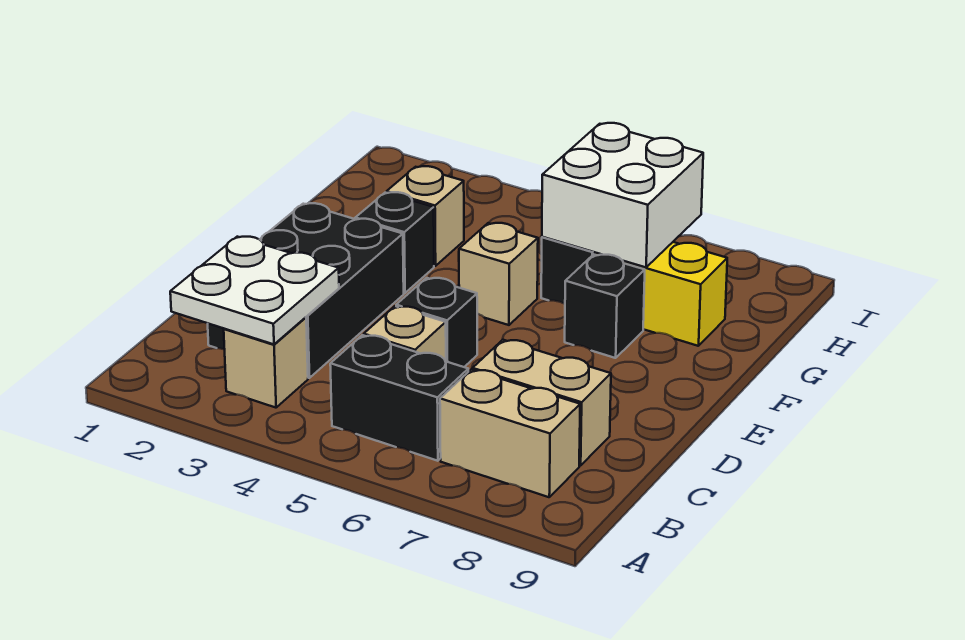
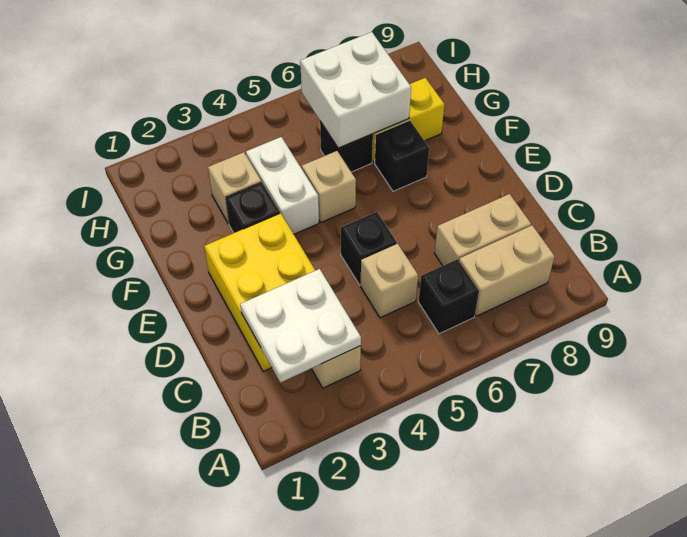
black brick B5:B6 level 1 -> black brick B6 level 1
black brick C2:E3 level 1 -> yellow brick C2:E3 level 1
none -> white brick F4:G4 level 1

